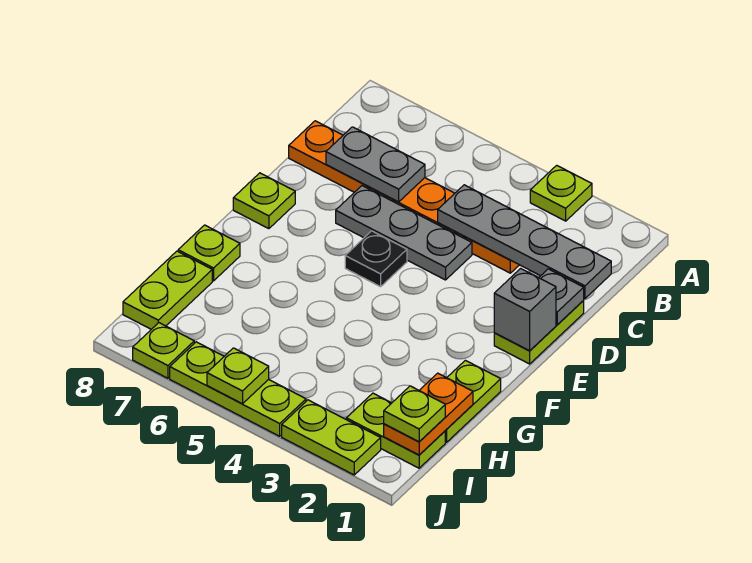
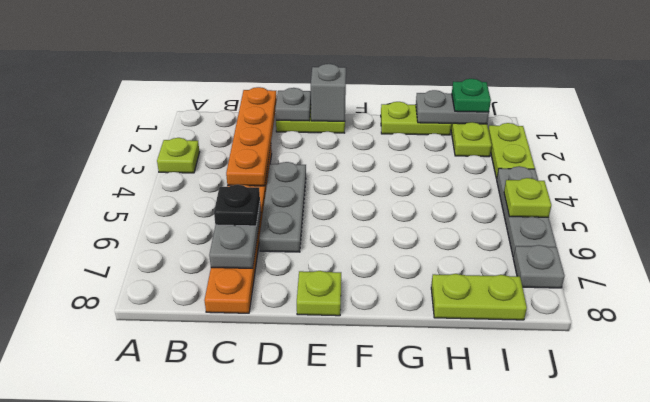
grey plate C1:C4 level 2 -> orange plate C1:C4 level 2
black plate E5 level 1 -> black plate C6 level 3
lime plate G8 level 1 -> none
orange plate H1:I1 level 2 -> grey plate H1:I1 level 2
lime plate I1 level 3 -> green plate I1 level 3
lime plate J4:J6 level 1 -> grey plate J4:J6 level 1
lime plate J7 level 1 -> grey plate J7 level 1

